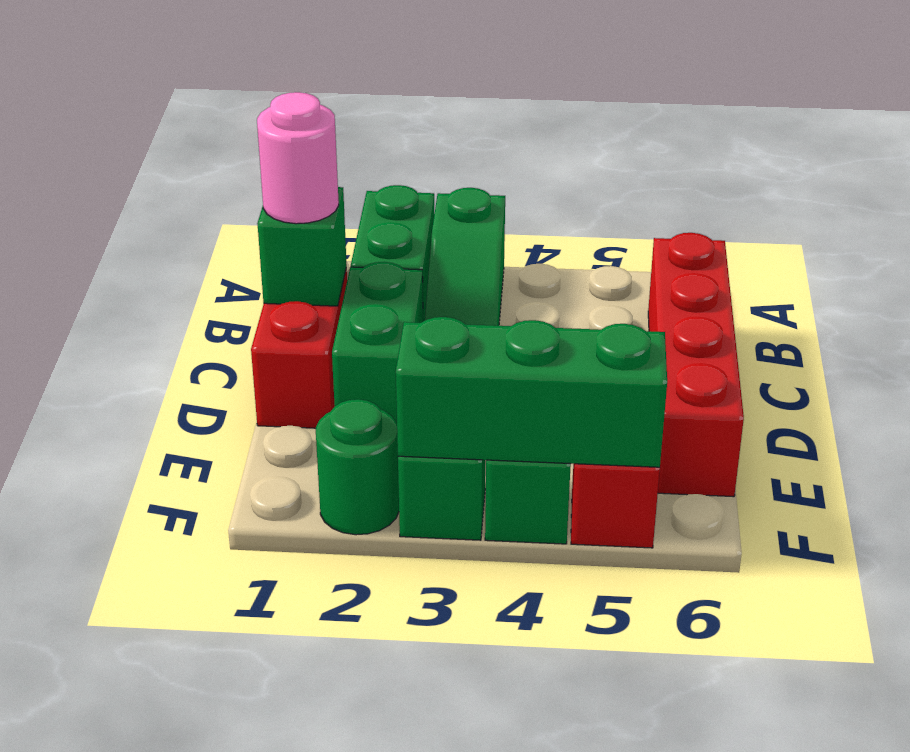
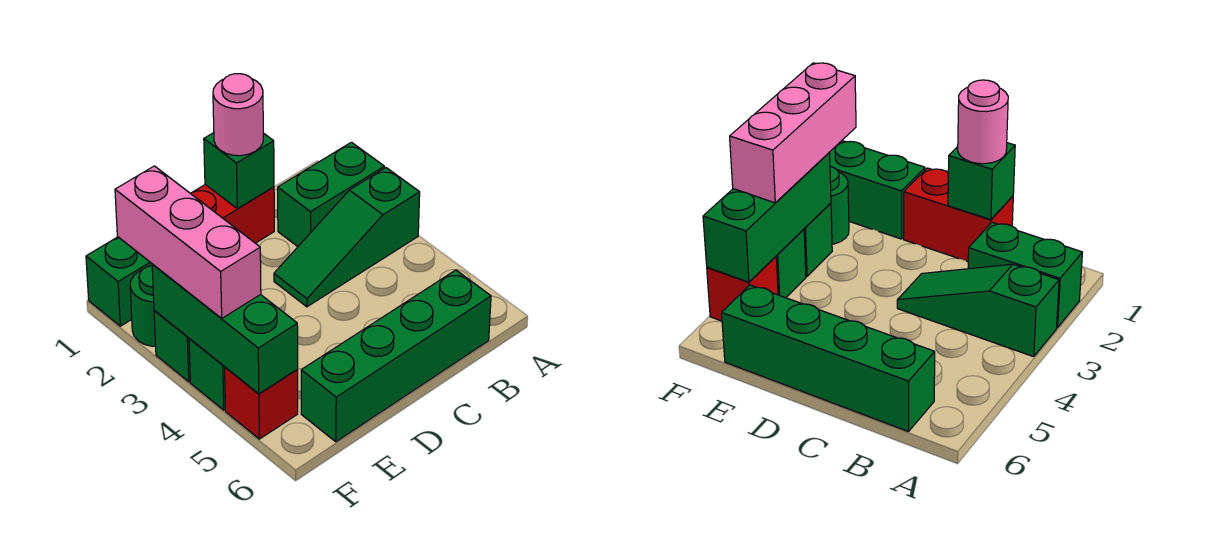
red brick B6:E6 level 1 -> green brick B6:E6 level 1
green brick C2:D2 level 1 -> green brick E1:F1 level 1
none -> pink brick F2:F4 level 3

